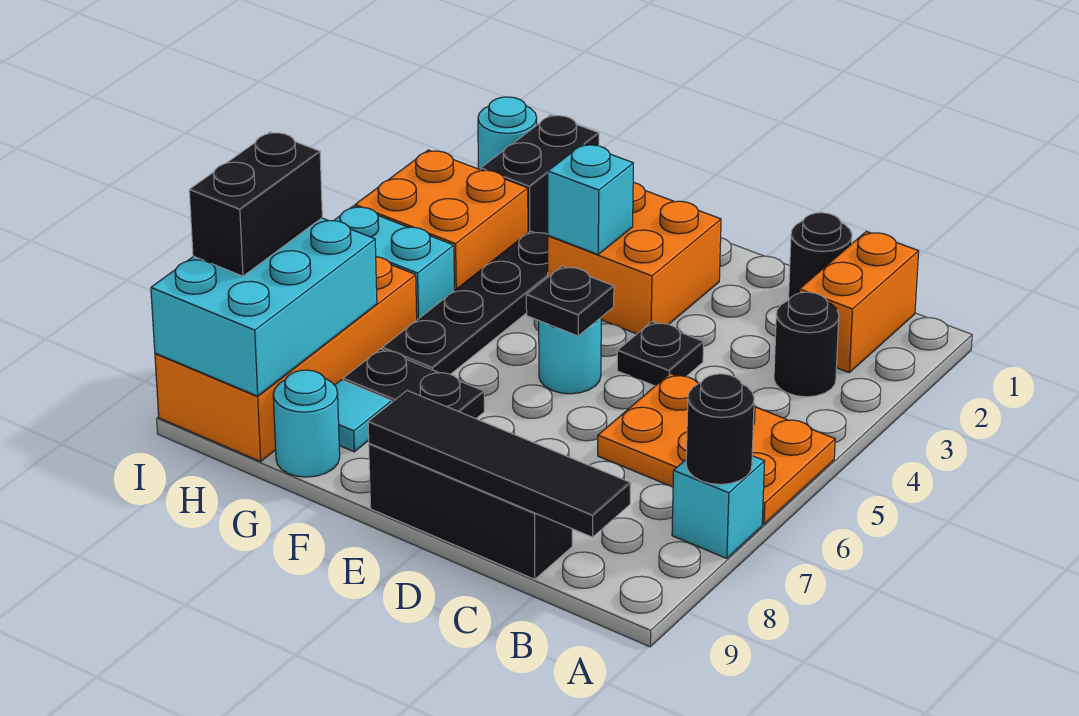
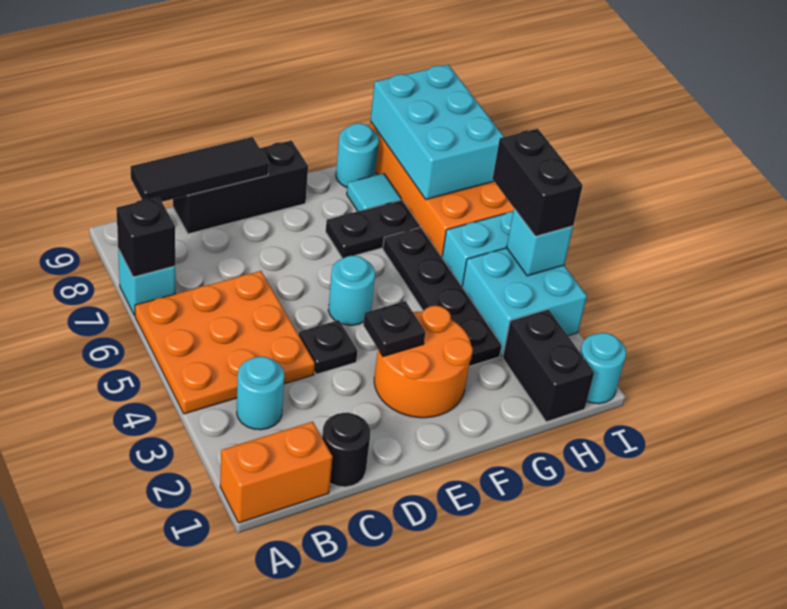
orange plate A5:C6 level 1 -> orange plate A4:C6 level 1
black round brick A7 level 2 -> black brick A7 level 2
orange brick B1:B2 level 1 -> orange brick A1:B1 level 1
black round brick B3 level 1 -> cyan round brick B3 level 1
black tile B9:E9 level 2 -> black tile B9:D9 level 2
orange brick E2:F3 level 1 -> orange round brick E2:F3 level 1
black plate E5 level 2 -> black plate E3 level 2
cyan brick F3 level 2 -> cyan brick I4 level 2
orange brick H3:I4 level 1 -> cyan brick H3:I4 level 1
black brick I7:I8 level 3 -> black brick I4:I5 level 3

